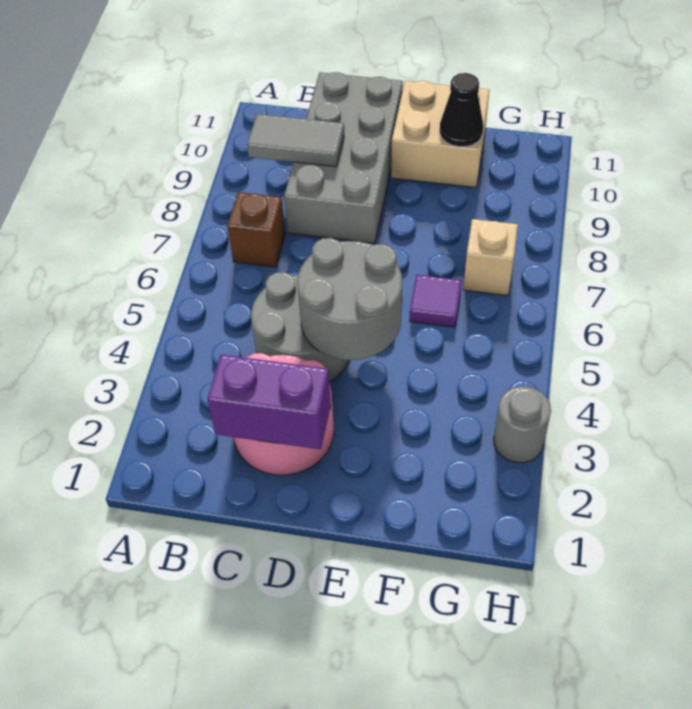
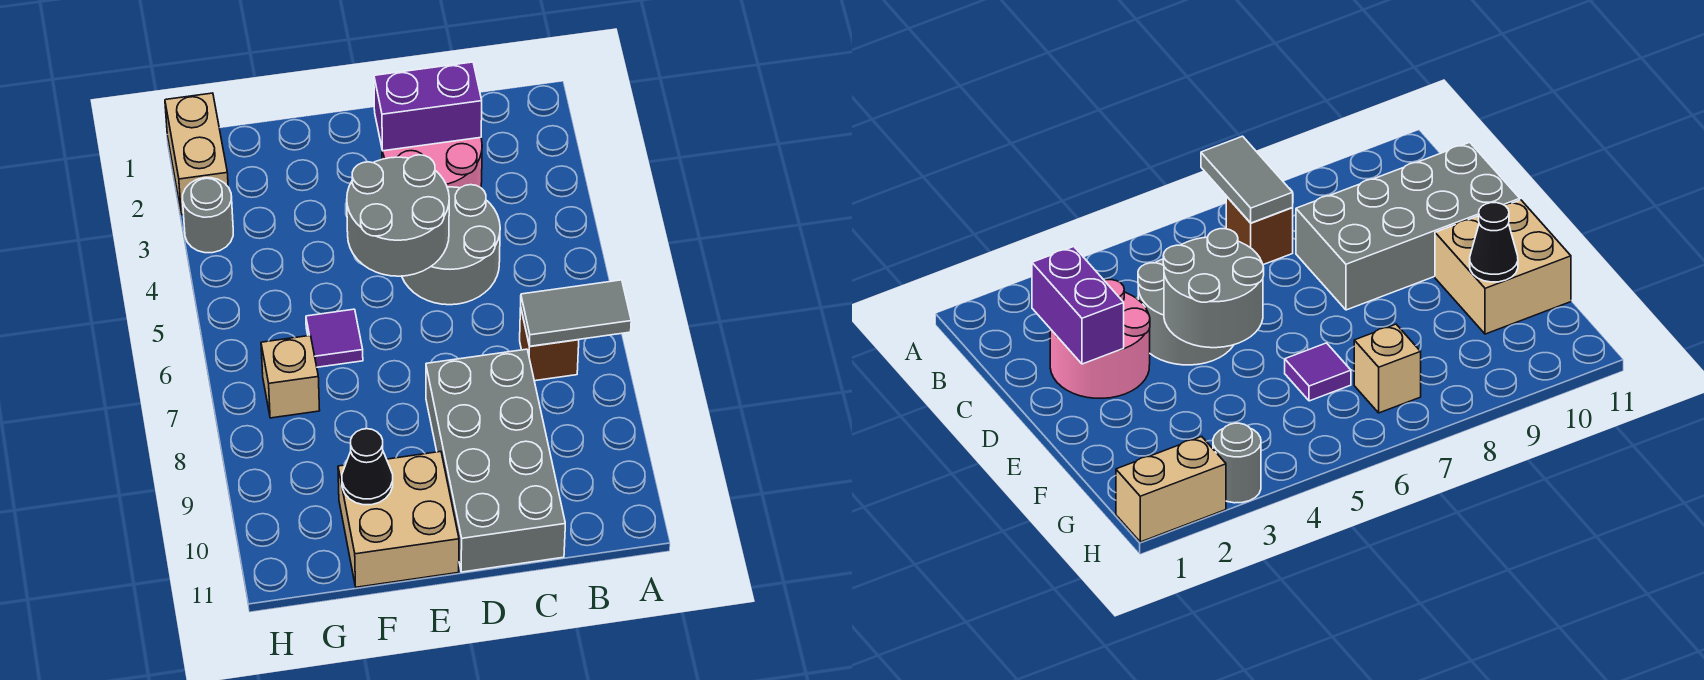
grey tile B9:C9 level 2 -> grey tile A7:B7 level 2
none -> tan brick H1:H2 level 1

